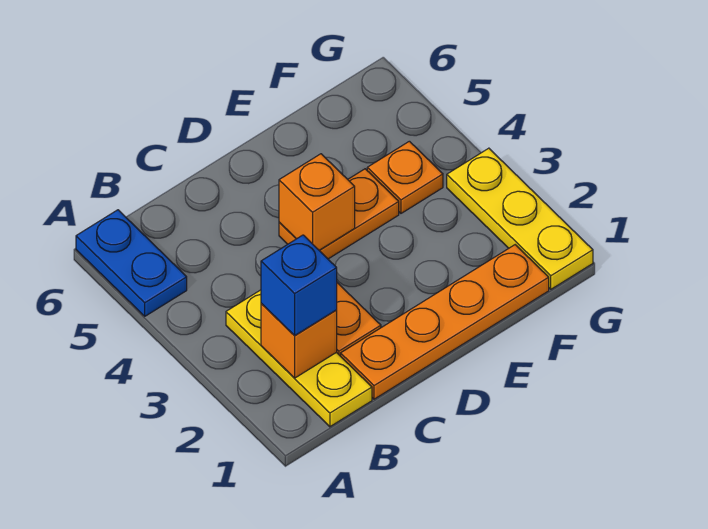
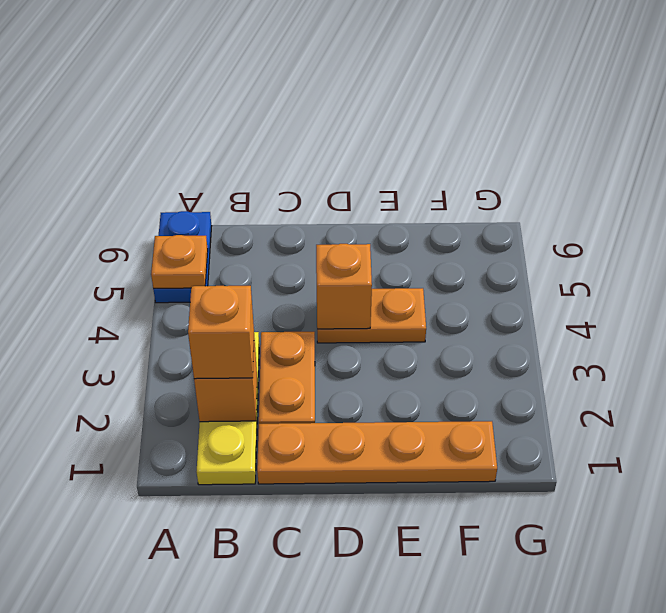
blue brick B2 level 3 -> orange brick B2 level 3
orange plate F4 level 1 -> orange plate A5 level 2
yellow plate G1:G3 level 1 -> none

